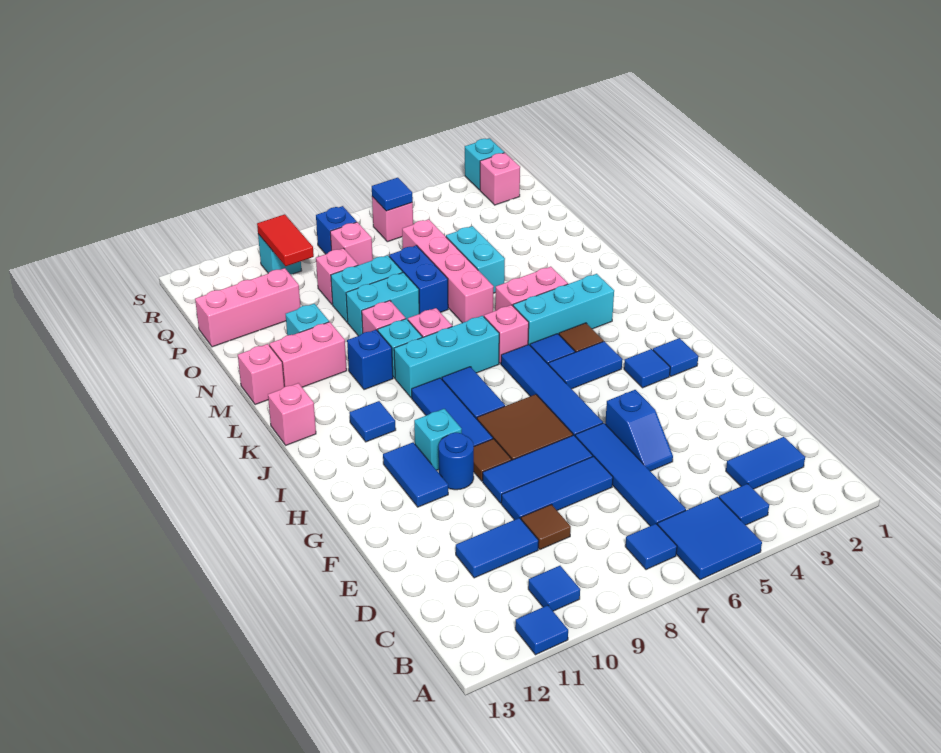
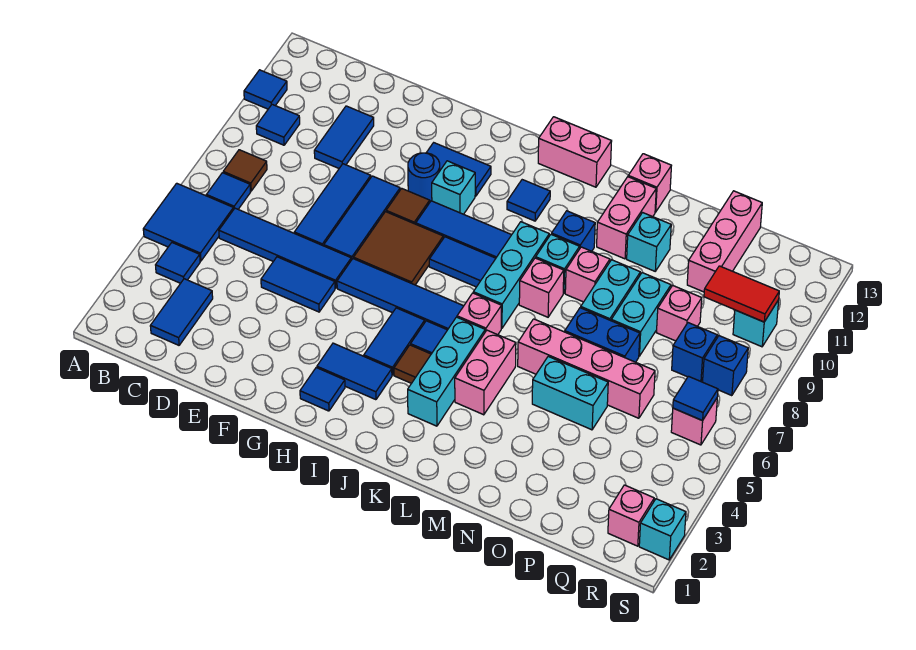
brown tile D9 level 1 -> brown tile B8 level 1
blue slope E5:F5 level 1 top F -> blue tile E5:F5 level 1
blue tile H3 level 1 -> blue tile H3:I3 level 1
pink brick K13 level 1 -> pink brick J13:K13 level 1
pink brick Q8 level 1 -> blue brick Q8 level 1

